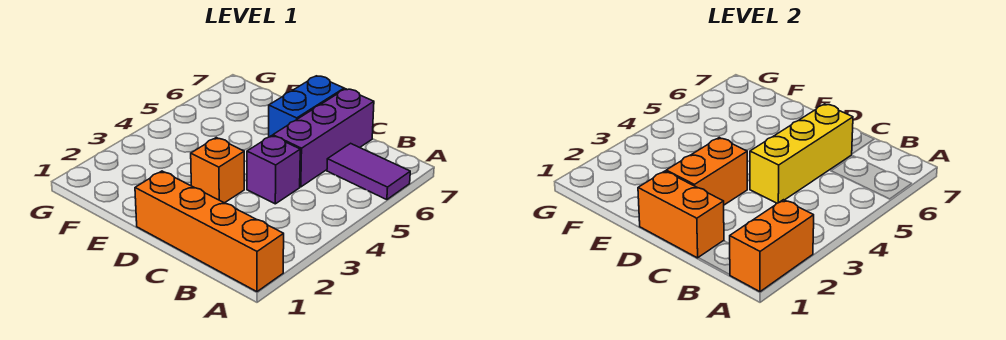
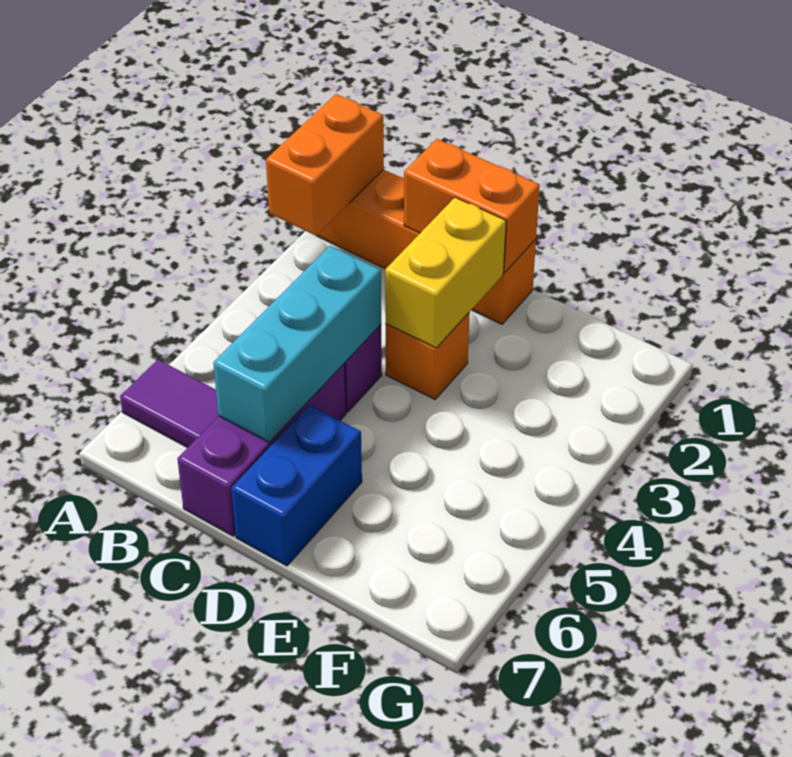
yellow brick C4:C6 level 2 -> cyan brick C4:C6 level 2
orange brick D2:D3 level 2 -> yellow brick D2:D3 level 2

